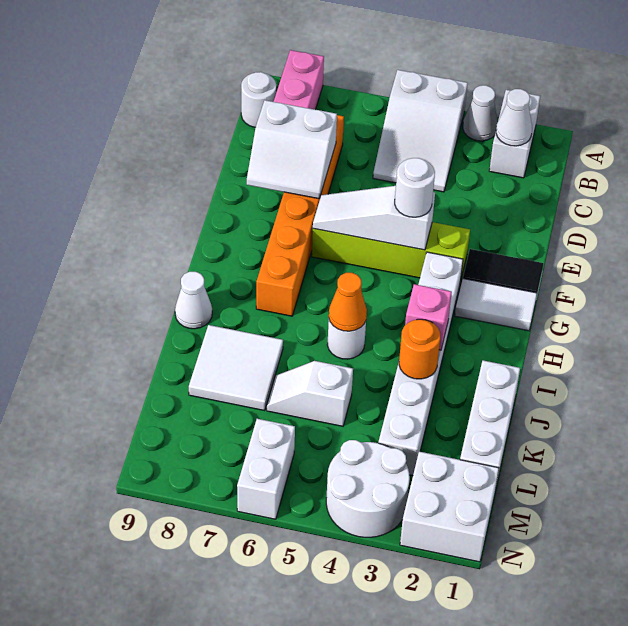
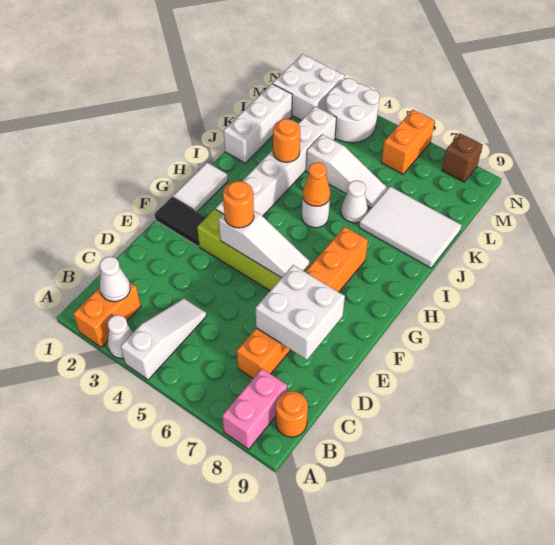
white brick A2:B2 level 1 -> orange brick A2:B2 level 1
white slope A4:C5 level 1 top A -> white slope A4:C4 level 1 top A
white round brick B9 level 1 -> orange round brick B9 level 1
white slope D7:E8 level 2 top D -> white brick D7:E8 level 2
white round brick F4 level 3 -> orange round brick F4 level 3
white tile G1:G2 level 1 -> white tile G1:H1 level 1
pink brick I3 level 2 -> none
white cone I9 level 1 -> white cone J6 level 1
white tile J7:K8 level 1 -> white tile J7:K9 level 1
white slope K5:K6 level 1 top 5 -> white slope K4:K6 level 1 top 4
white brick M6:N6 level 1 -> orange brick M6:N6 level 1
none -> brown brick N8 level 1

